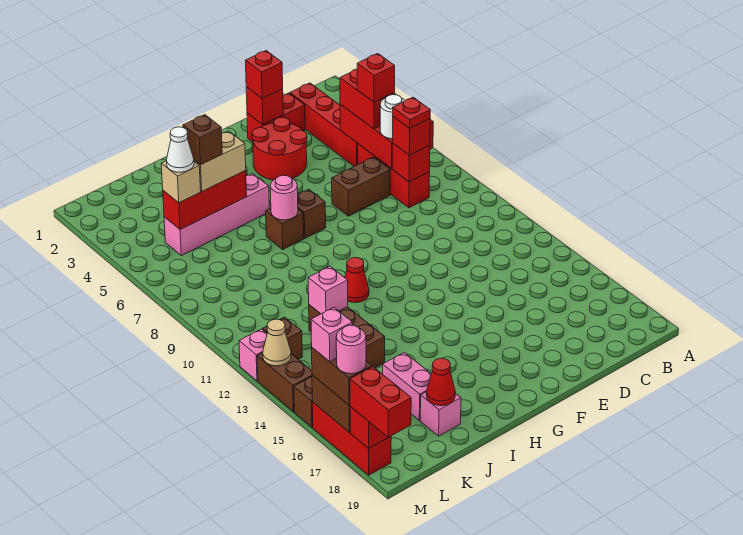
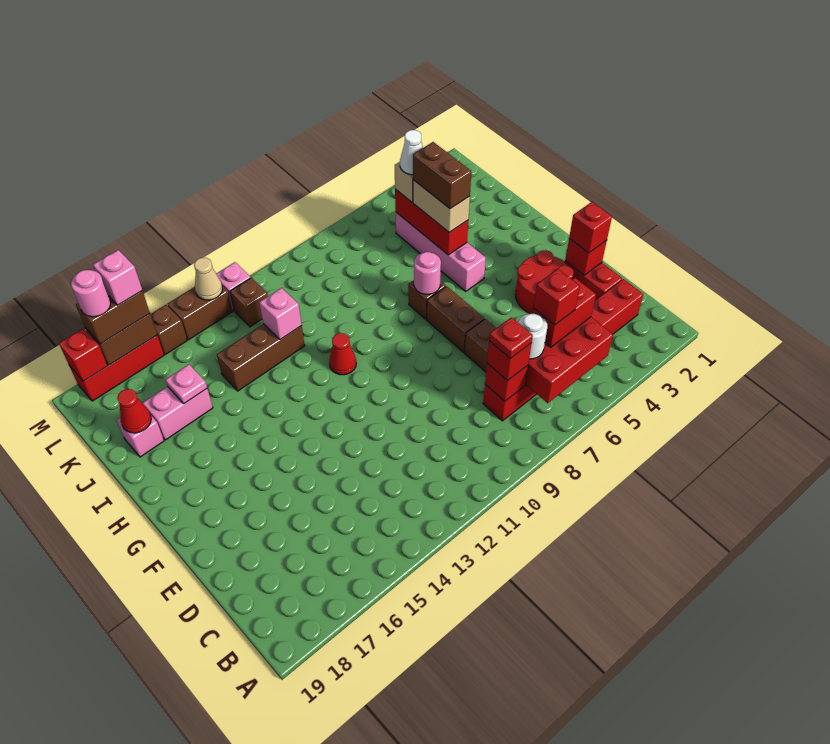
brown brick G7 level 1 -> brown brick F7:G7 level 1
brown brick J5 level 4 -> brown brick I5:J5 level 4
none -> pink plate J16 level 2
red brick M18:M19 level 3 -> none

